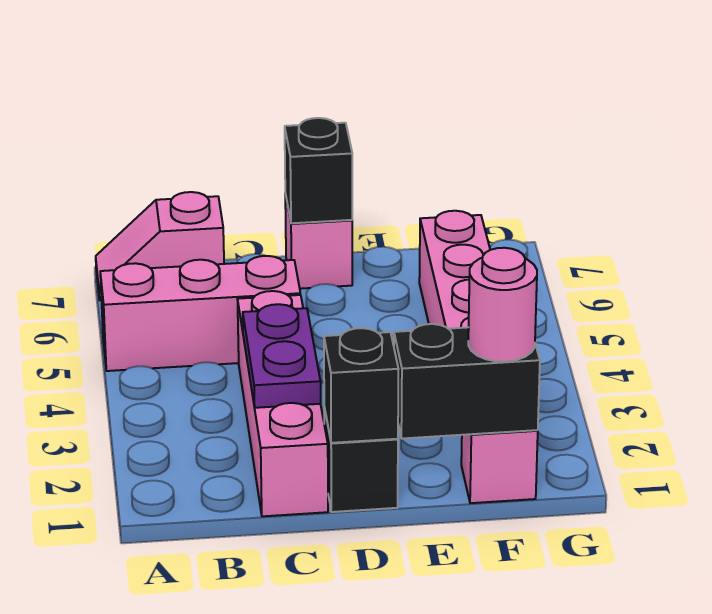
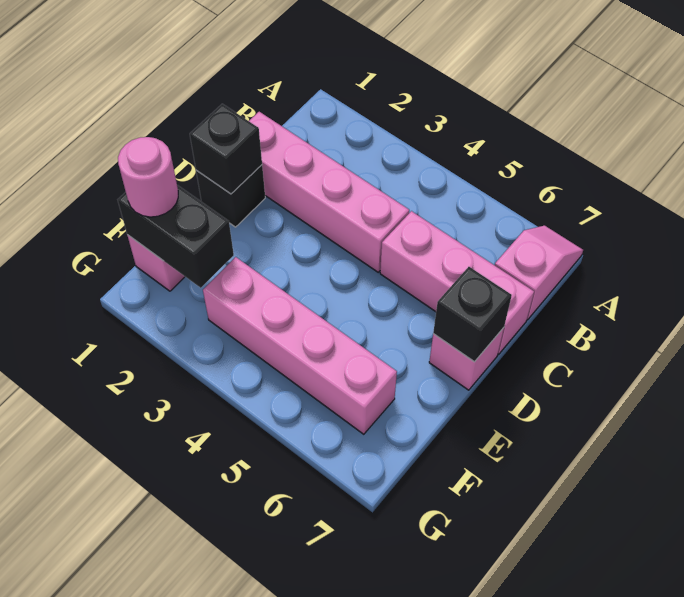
pink brick A5:C5 level 1 -> pink brick C5:C7 level 1
purple plate C2:C3 level 2 -> none
black brick E1:F1 level 2 -> black brick F1:F2 level 2

